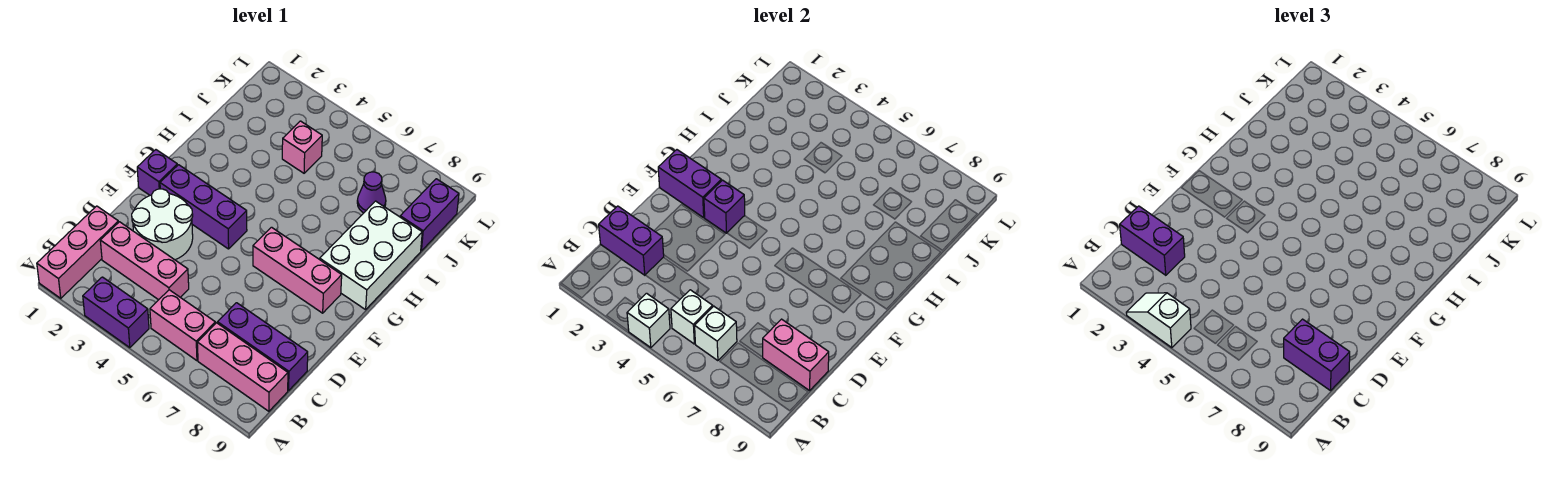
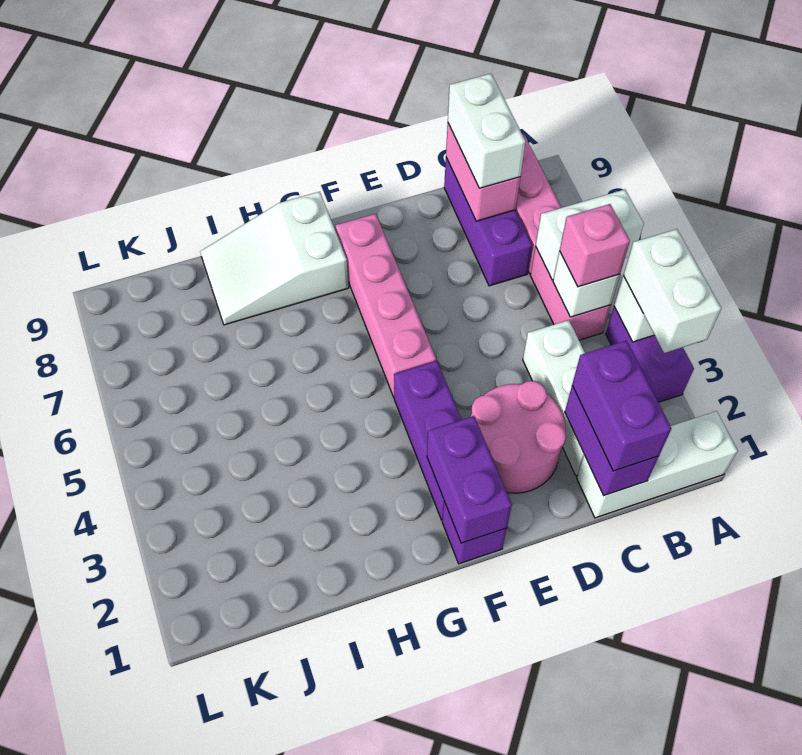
pink brick A1:C1 level 1 -> white brick A1:C1 level 1
white slope A3:A4 level 3 top 4 -> white brick A3:A4 level 3
white brick B6 level 2 -> white brick A6:B6 level 2
pink brick C2:C4 level 1 -> white brick C2:C4 level 1
purple brick C8:C9 level 3 -> white brick C8:C9 level 3
white round brick D2:E3 level 1 -> pink round brick D2:E3 level 1
purple brick F3 level 2 -> none
pink brick F6:F8 level 1 -> pink brick F5:F8 level 1
white brick G8:I9 level 1 -> white slope G8:I9 level 1 top G
pink brick J4 level 1 -> pink brick B5 level 3
purple cone J7 level 1 -> none
purple brick J9:K9 level 1 -> none

